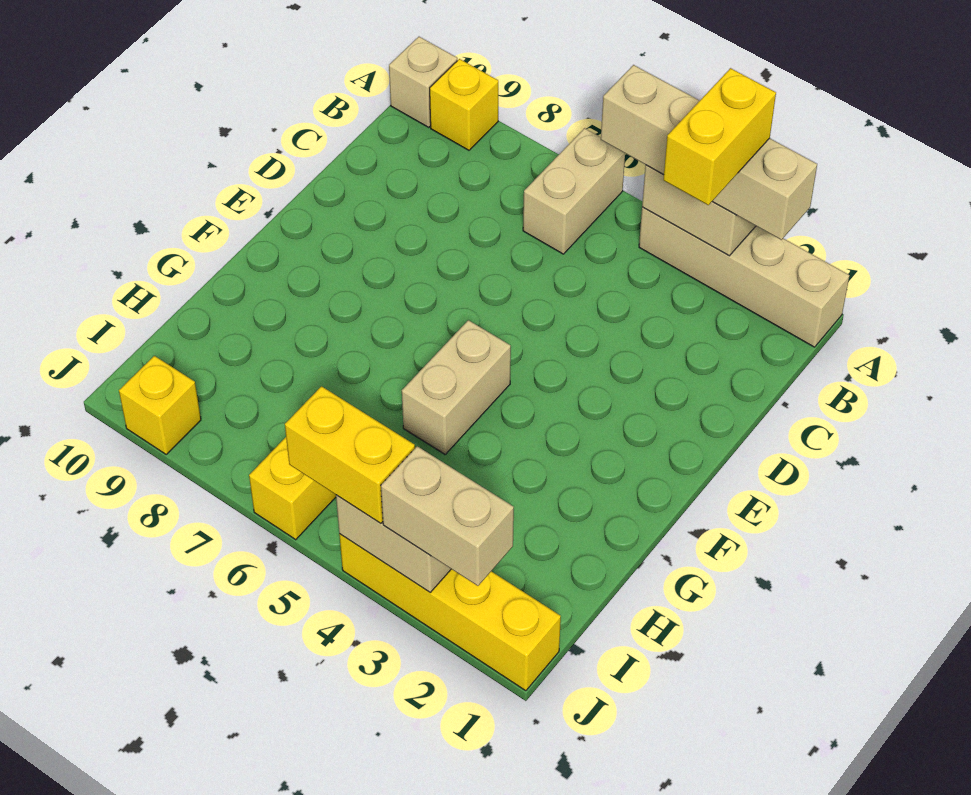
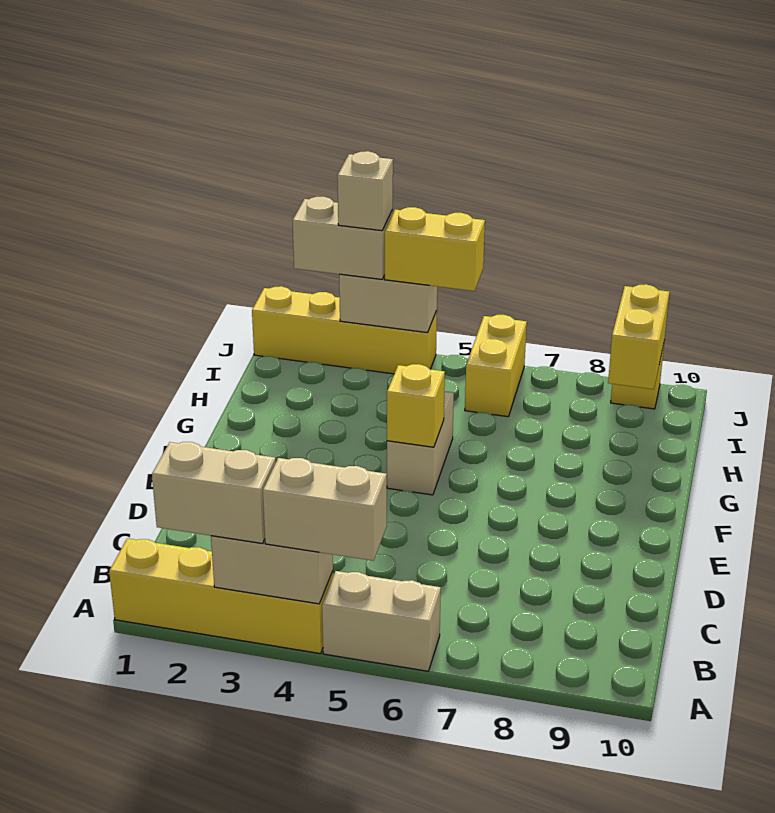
tan brick A1:A4 level 1 -> yellow brick A1:A4 level 1
yellow brick A3:B3 level 4 -> yellow brick I9:J9 level 2
tan brick A6:B6 level 1 -> tan brick A5:A6 level 1
yellow brick A9 level 1 -> yellow brick F5 level 2
tan brick A10 level 1 -> tan brick J3 level 4

